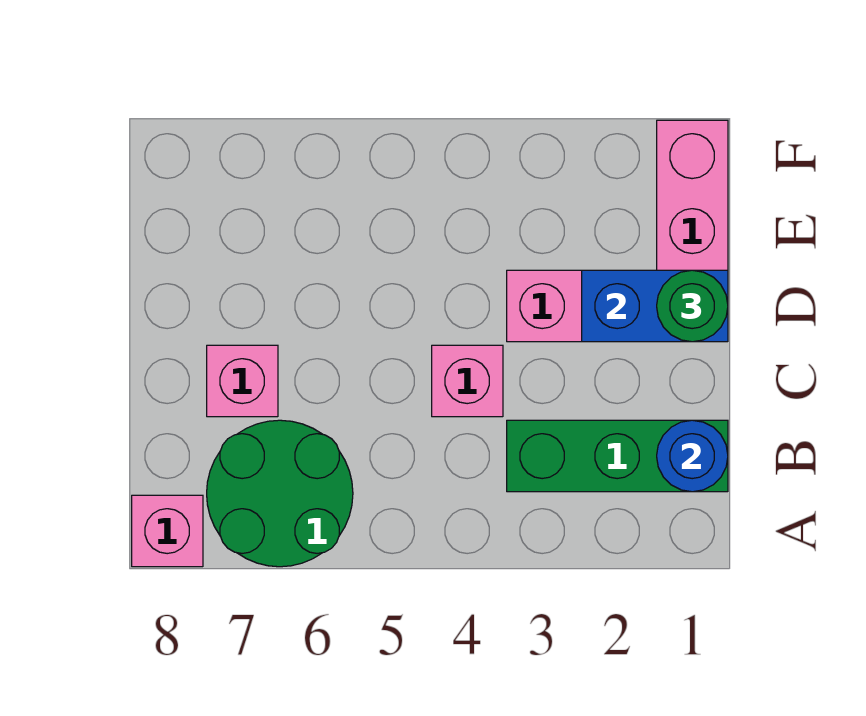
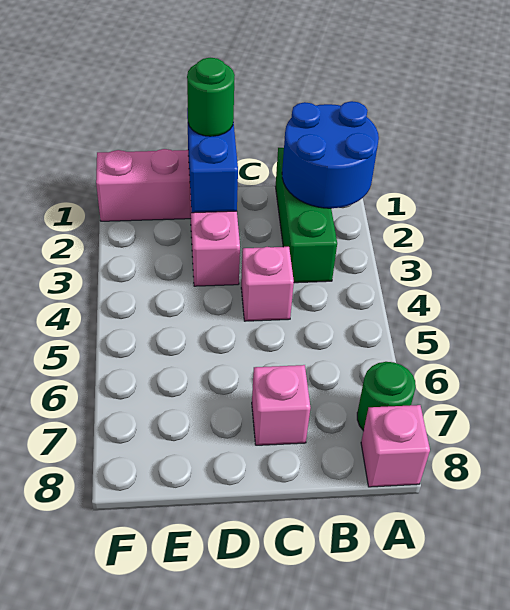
green round brick A6:B7 level 1 -> green round brick A7 level 1
blue round brick B1 level 2 -> blue round brick A1:B2 level 2

